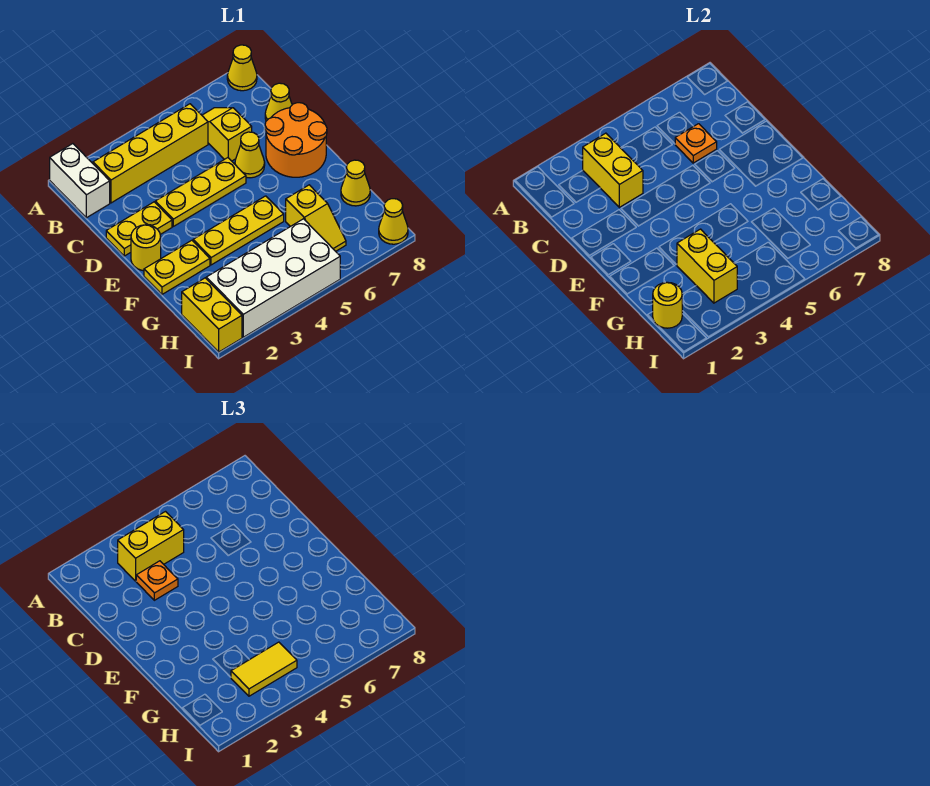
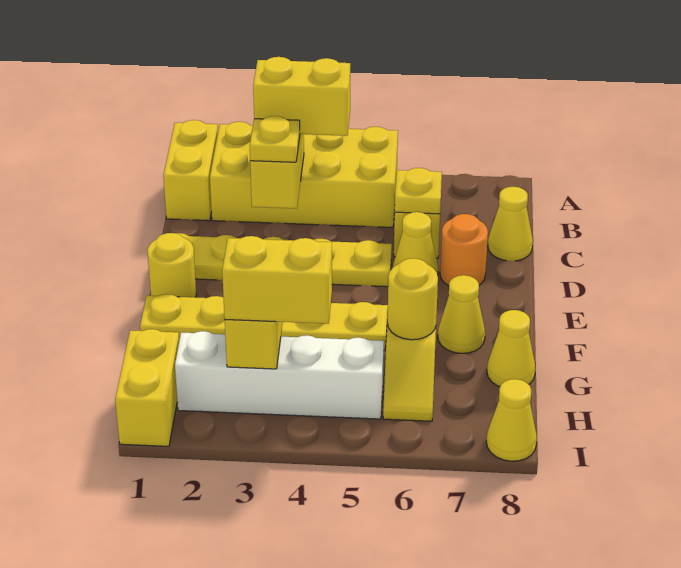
white brick A1:B1 level 1 -> yellow brick A1:B1 level 1
yellow cone A8 level 1 -> yellow cone F7 level 1
yellow brick B2:B5 level 1 -> yellow brick A2:B5 level 1
orange plate C3 level 3 -> yellow plate C3 level 3
orange plate C6 level 2 -> yellow plate C6 level 2
orange round brick D7:E8 level 1 -> orange round brick D7 level 1
yellow round brick H1 level 2 -> yellow round brick G6 level 2
white brick H2:I5 level 1 -> white brick H2:H5 level 1
yellow tile H3:H4 level 3 -> yellow brick H3:H4 level 3

